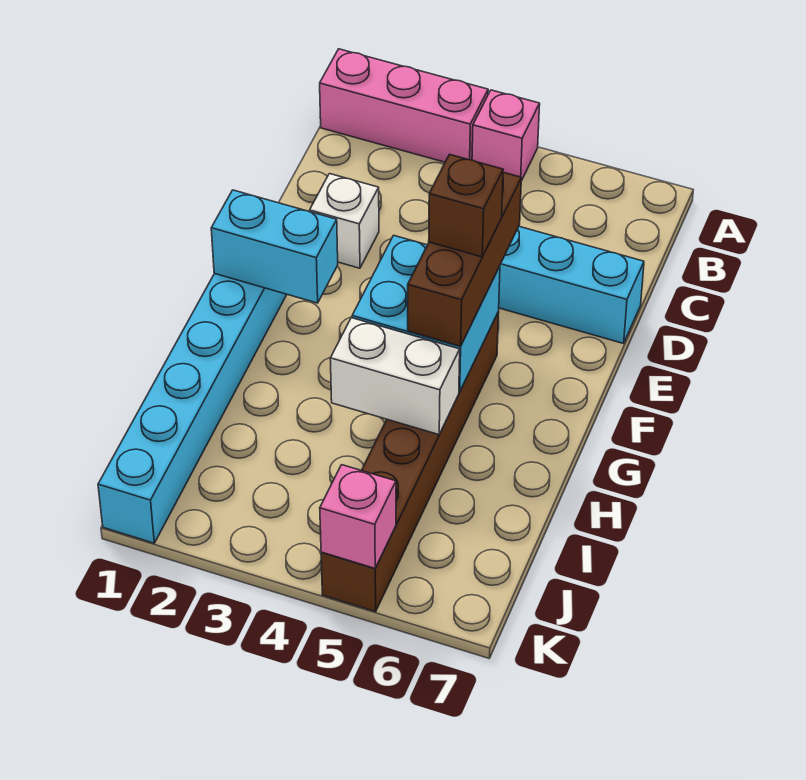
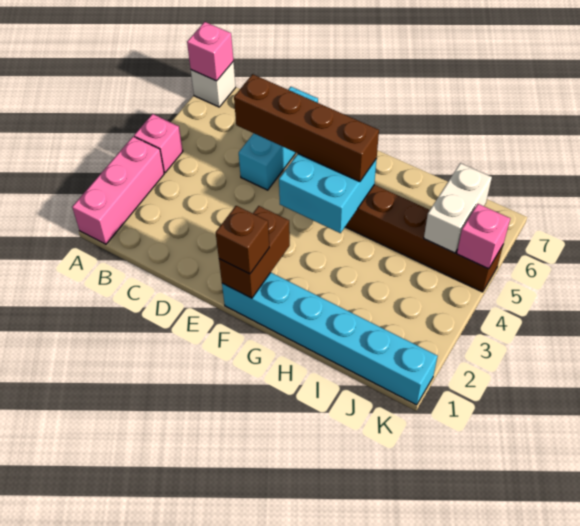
none -> pink brick A7 level 2
white brick D2 level 1 -> white brick A7 level 1
brown brick E5:G5 level 3 -> brown brick D5:G5 level 3
cyan brick F1:F2 level 2 -> brown brick F1:F2 level 2
brown brick F5 level 4 -> brown brick F1 level 3
white brick H4:H5 level 2 -> white brick J5:J6 level 2

